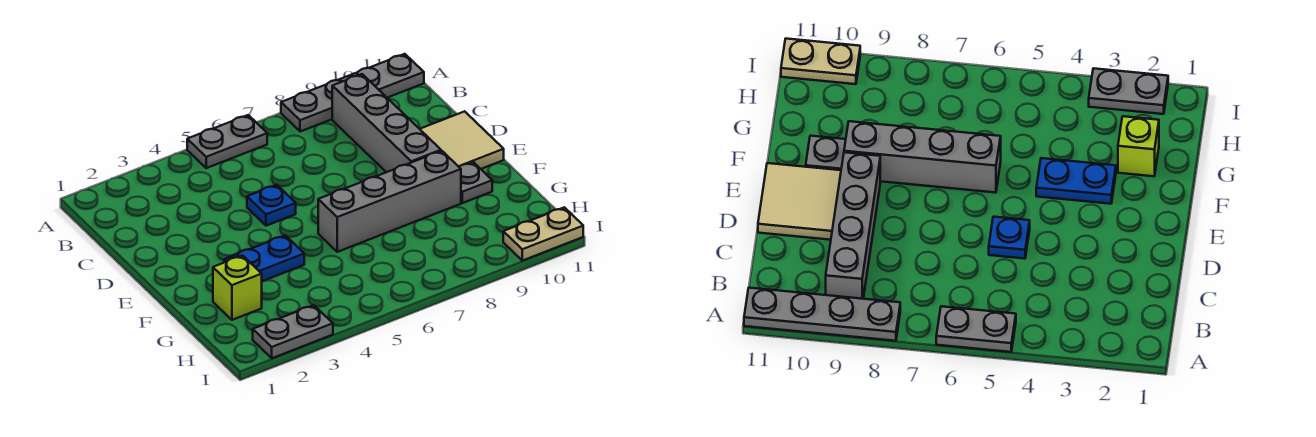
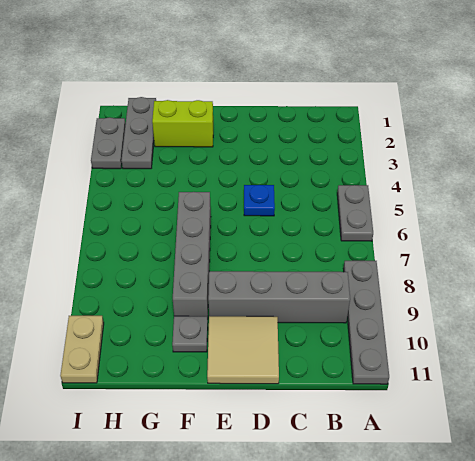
blue plate F3:F4 level 1 -> none
lime brick G2 level 1 -> lime brick F2:G2 level 1
none -> grey plate H1:H3 level 1

